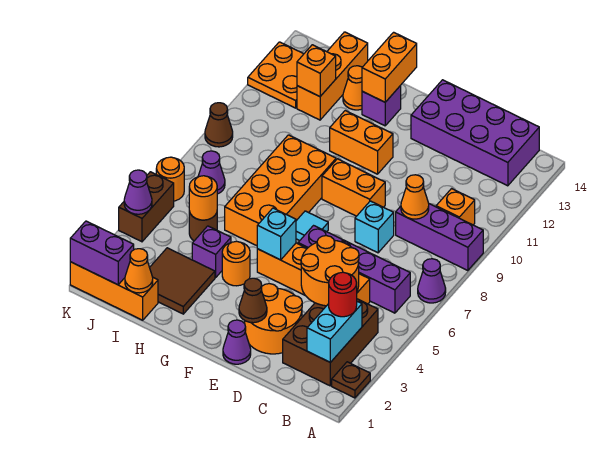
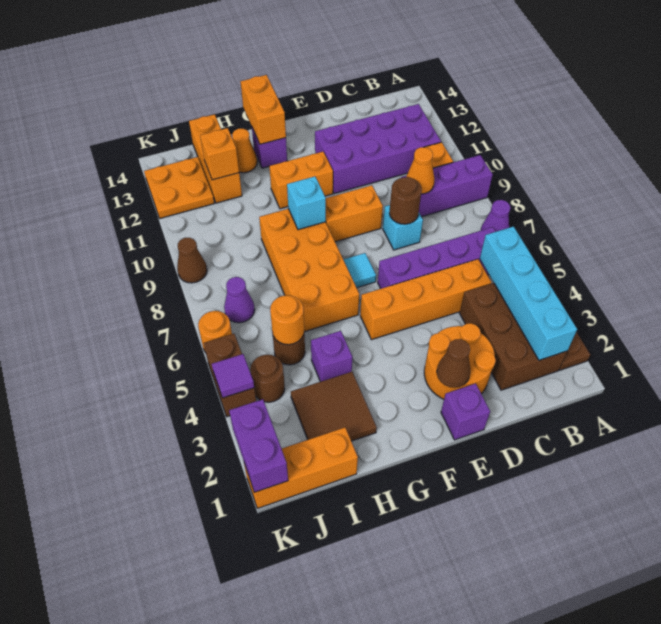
cyan brick B2:B3 level 2 -> cyan brick B2:B5 level 2
red round brick B3 level 3 -> none
purple brick B13:E14 level 1 -> purple brick B11:E12 level 1
orange round brick C4:D5 level 2 -> none
none -> brown round brick D8 level 2
purple cone E1 level 1 -> purple brick E1 level 1
cyan brick F5 level 2 -> cyan brick G9 level 2
orange round brick G4 level 1 -> none
orange cone I1 level 2 -> none
purple brick J1:K1 level 2 -> purple brick K1:K2 level 2
none -> brown round brick J4 level 1
purple cone K4 level 2 -> purple tile K4 level 2

